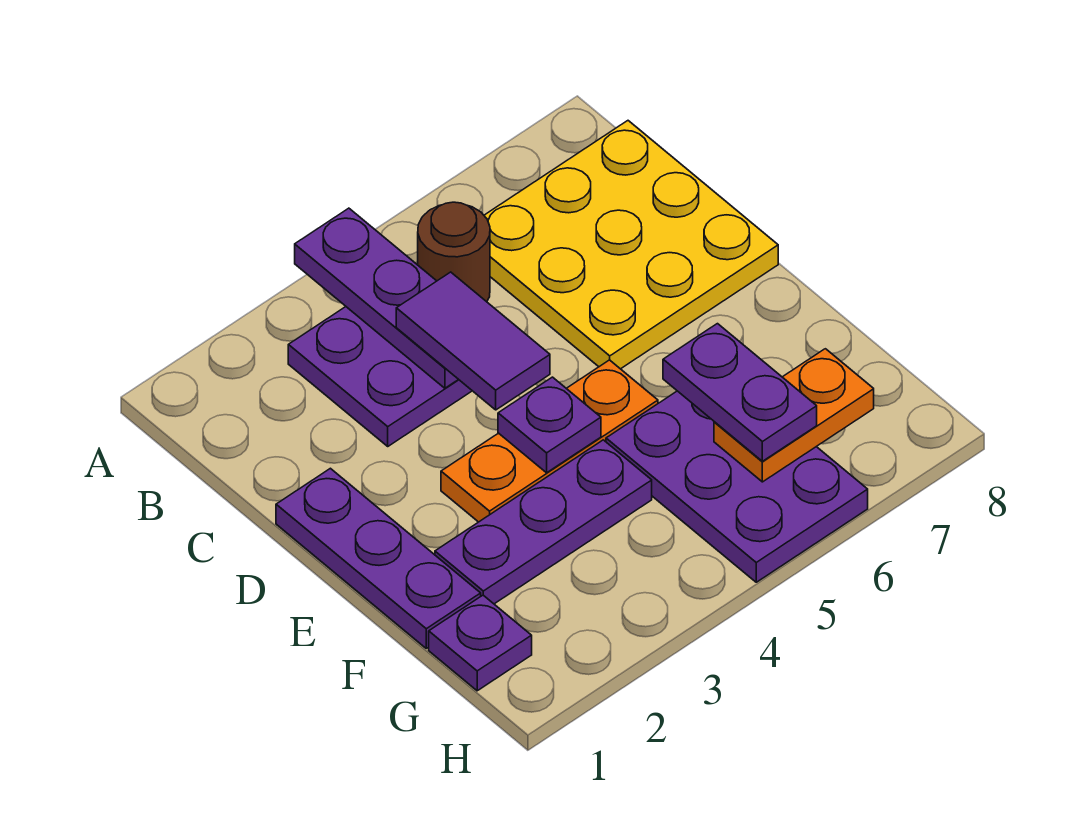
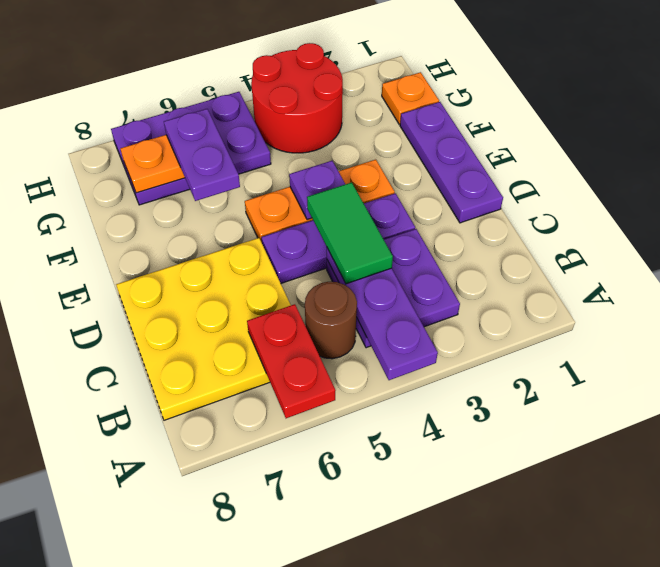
none -> red plate A6:B6 level 2
purple tile C4:D4 level 3 -> green tile C4:D4 level 3
purple plate F2:F4 level 1 -> purple plate D3:D5 level 1
purple plate F5:H6 level 1 -> purple plate G5:H7 level 1
purple plate G1 level 1 -> orange plate G1 level 1
none -> red round brick G3:H4 level 1

